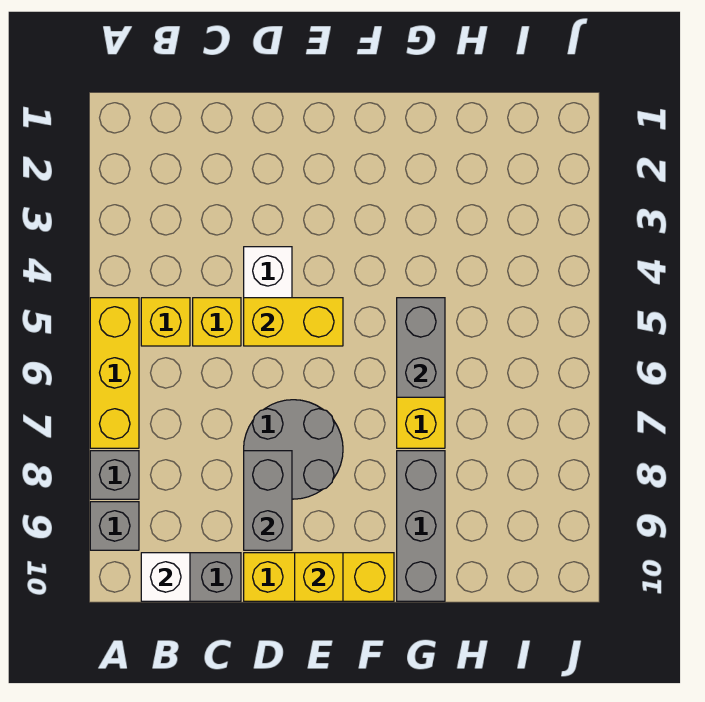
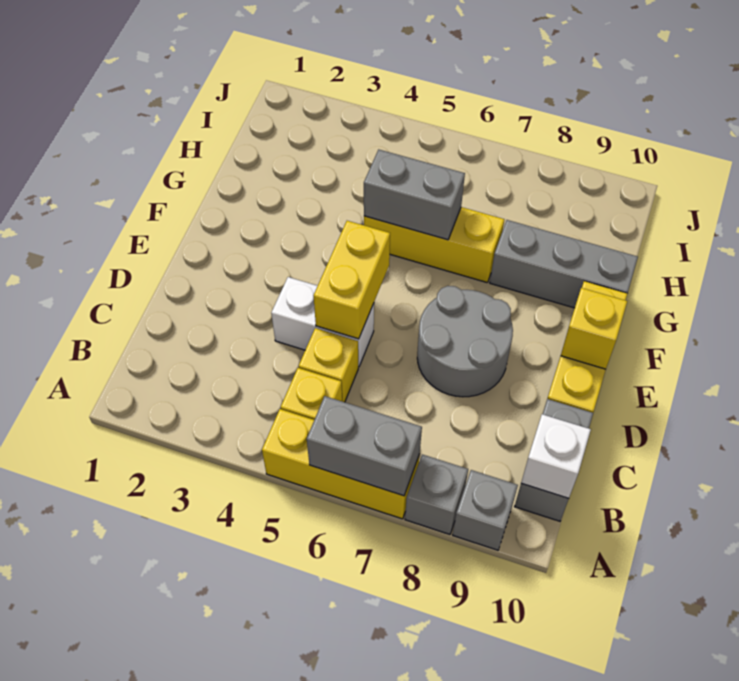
grey brick D8:D9 level 2 -> grey brick A6:A7 level 2

